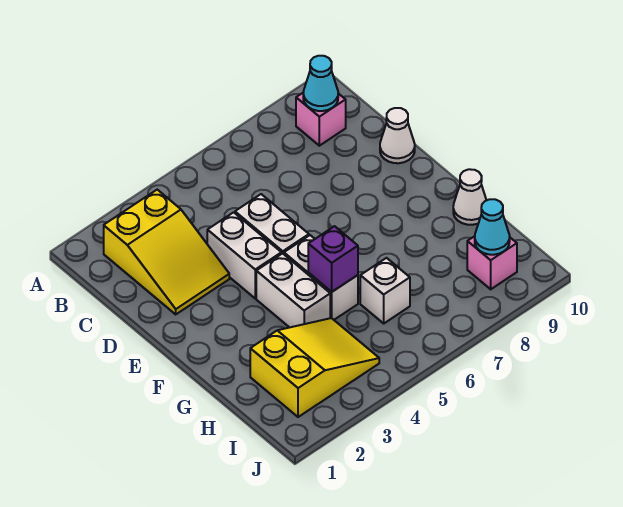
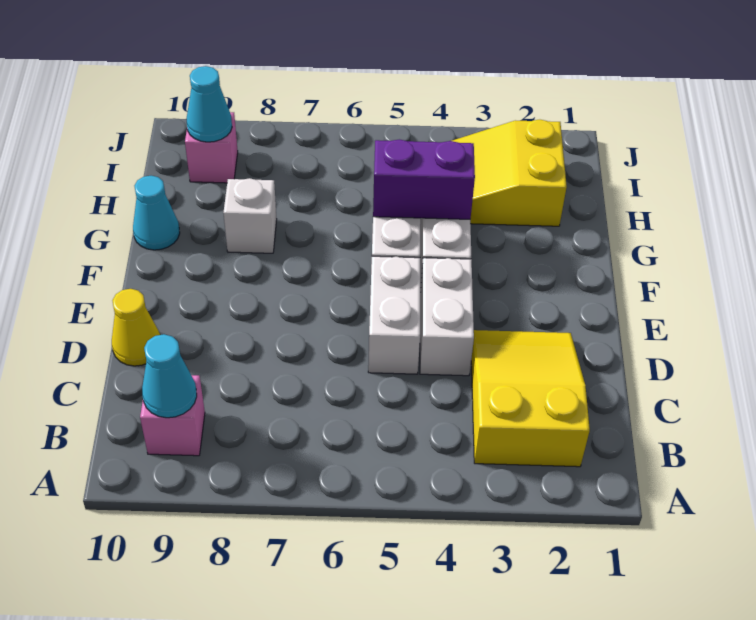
white cone D10 level 1 -> yellow cone D10 level 1
purple brick G5 level 2 -> purple brick G4:G5 level 2
white cone G10 level 1 -> cyan cone G10 level 1
white brick H6 level 1 -> white brick G8 level 1

